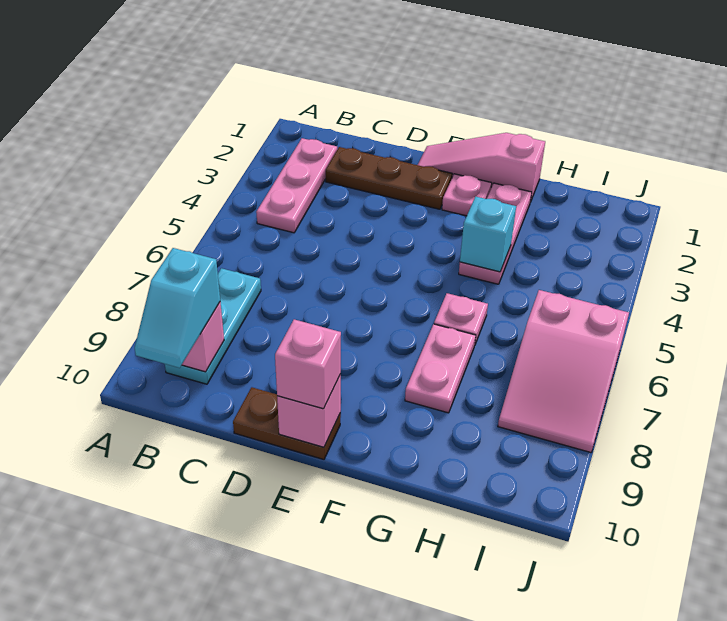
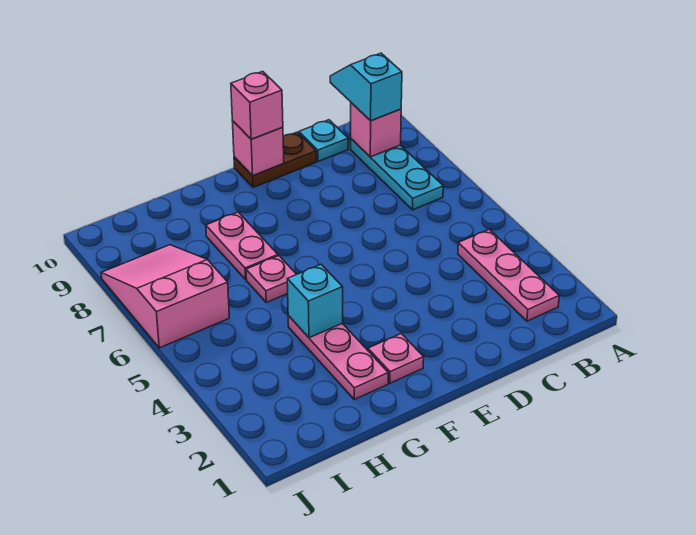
brown plate C2:E2 level 1 -> none
none -> cyan plate C10 level 1
pink slope E1:G1 level 1 top G -> none

